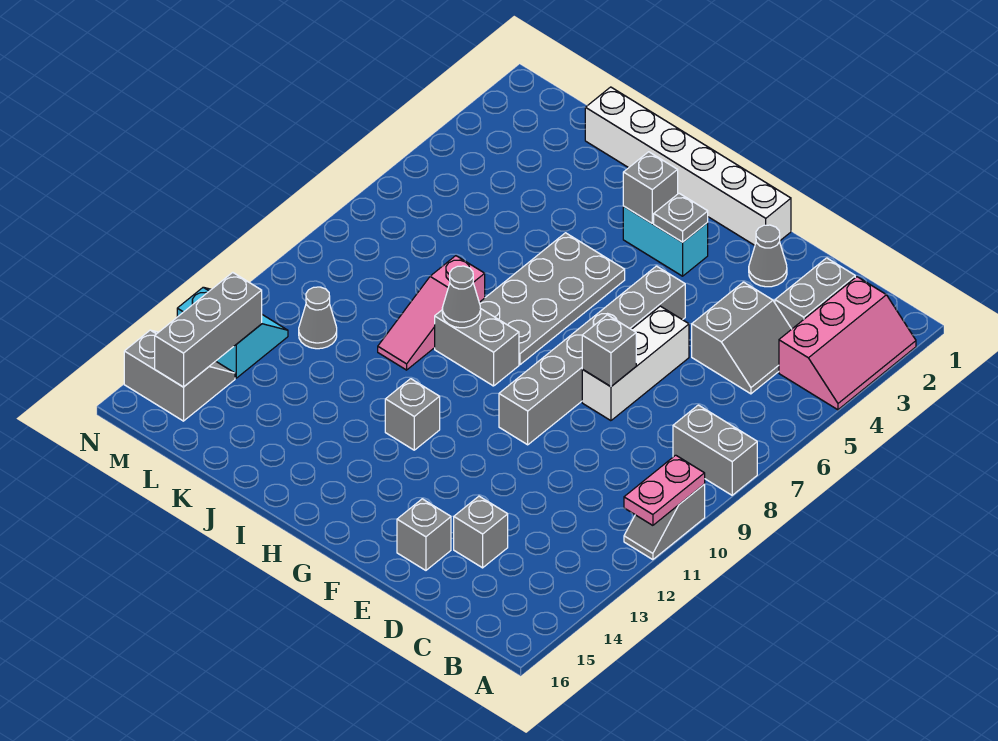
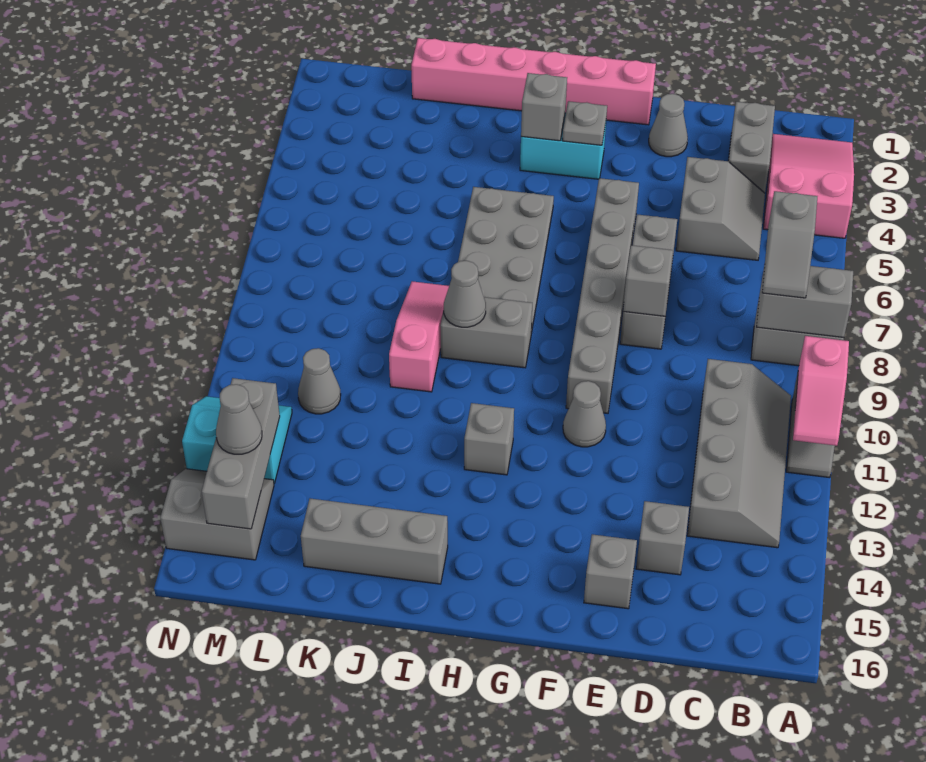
pink slope A2:B4 level 1 top B -> pink slope A2:B4 level 1 top 4
none -> grey brick A8:B8 level 2
pink plate A10:A11 level 2 -> pink slope A10:A11 level 2 top 10
none -> grey slope B7:B8 level 3 top 7
none -> grey slope B10:C13 level 1 top C
white brick E6:E8 level 1 -> grey brick E6:E8 level 1
white brick F1:K1 level 1 -> pink brick F1:K1 level 1
none -> grey cone F11 level 1
none -> grey brick I15:K15 level 1
pink slope J8:J10 level 1 top 8 -> pink slope J8:J10 level 1 top 10
none -> grey cone M14 level 3

